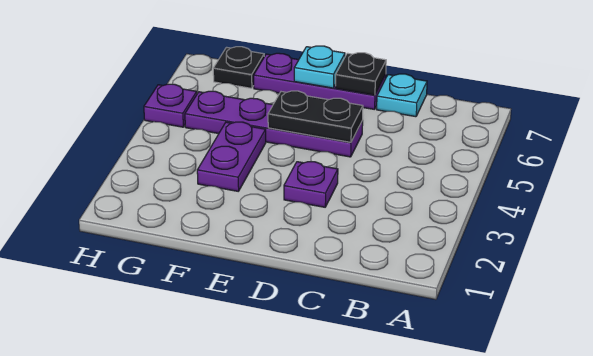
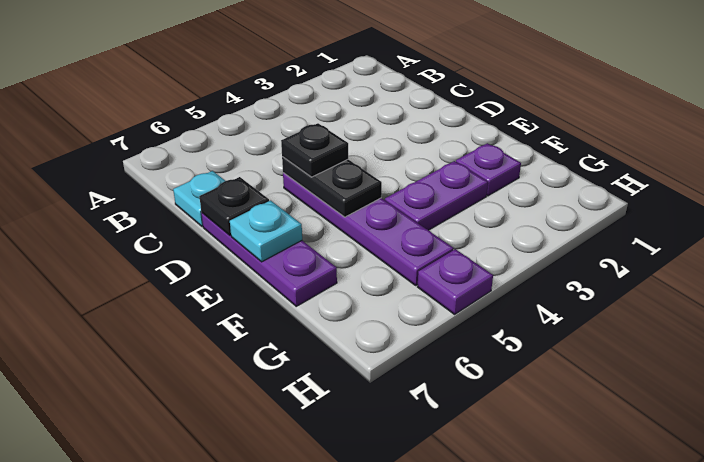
purple plate D3 level 1 -> purple plate F2 level 1
black plate G7 level 1 -> black plate D5 level 3

